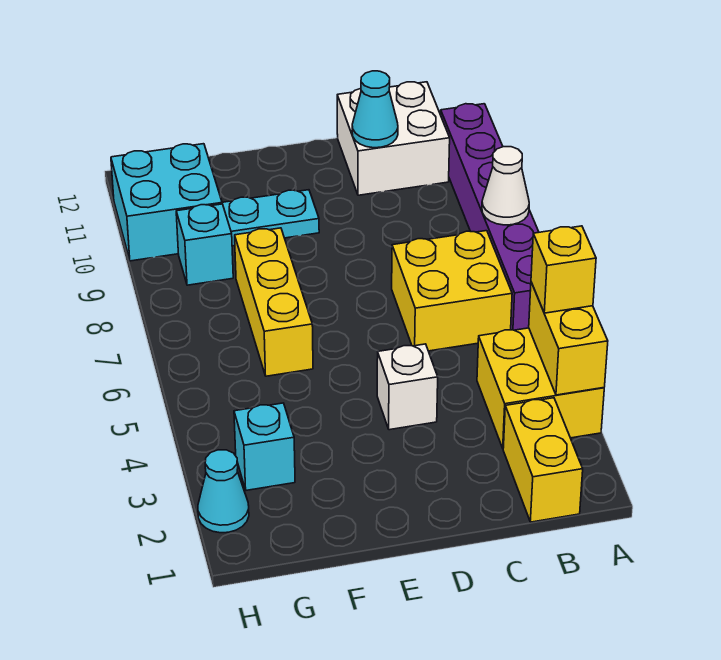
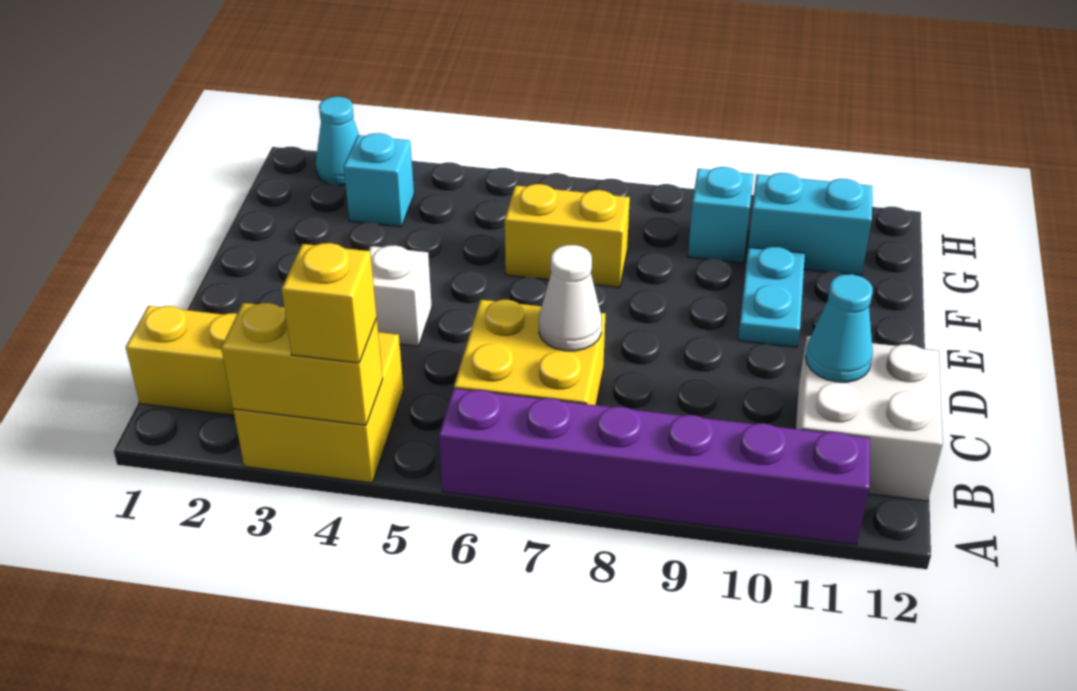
white cone A8 level 2 -> white cone C7 level 2
yellow brick F6:F8 level 1 -> yellow brick F6:F7 level 1
cyan brick G10:H11 level 1 -> cyan brick G10:G11 level 1

